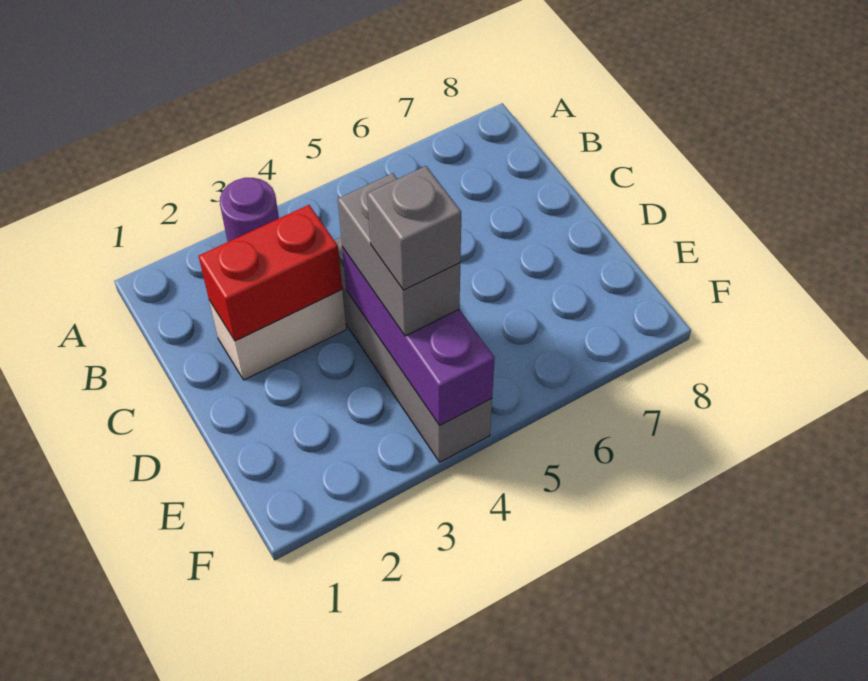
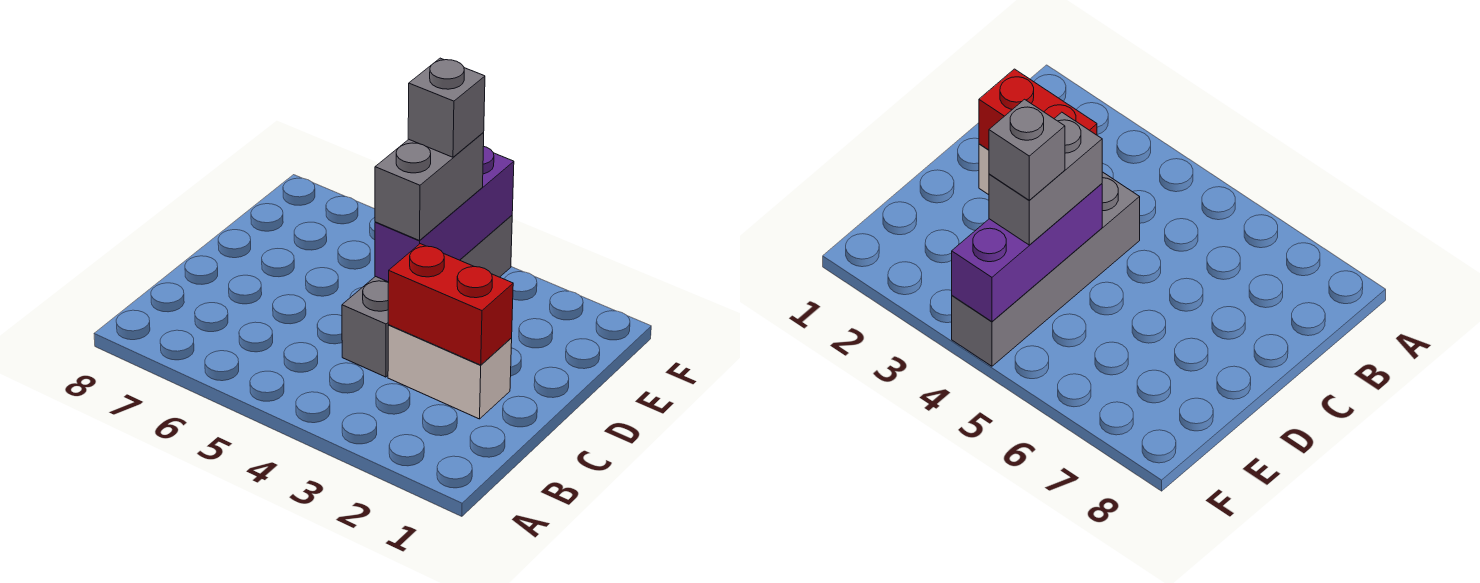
purple round brick A3 level 1 -> none

